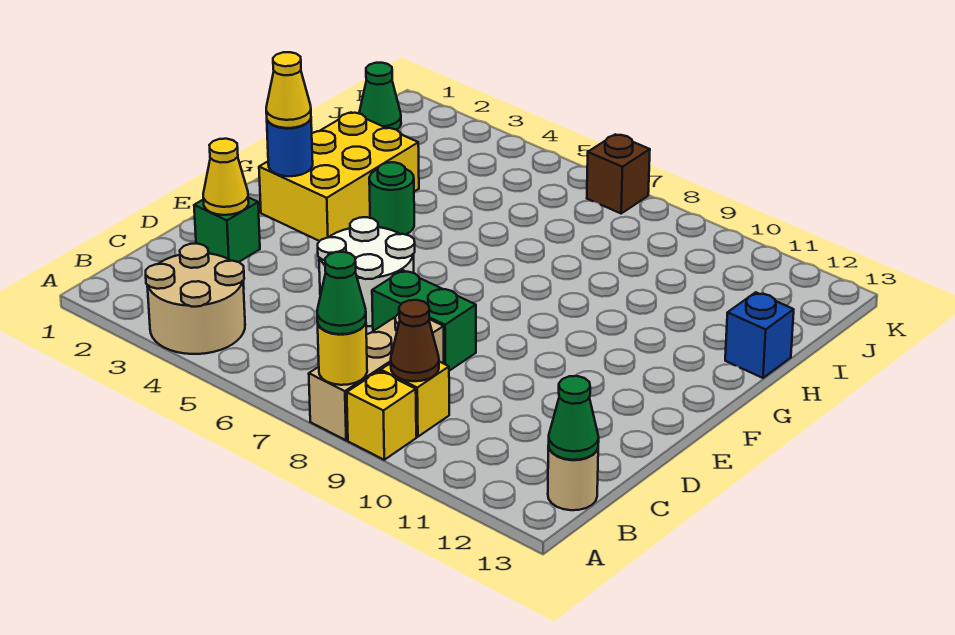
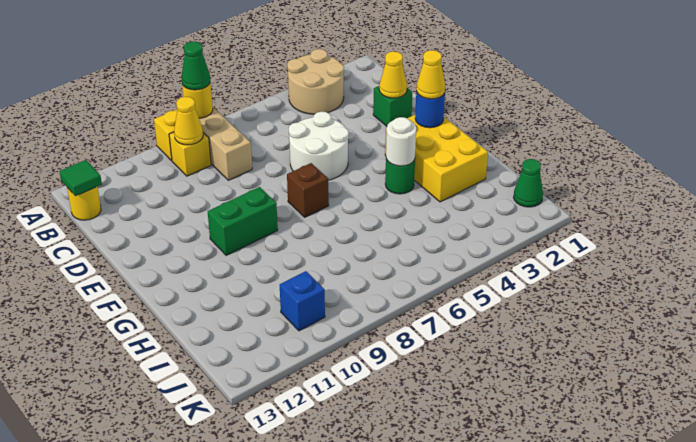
brown cone B9 level 2 -> yellow cone B9 level 2
tan round brick B13 level 1 -> yellow round brick B13 level 1
green cone B13 level 2 -> green tile B13 level 2
green brick D7:D8 level 1 -> green brick F9:F10 level 1
none -> white round brick G4 level 2
blue brick H13 level 1 -> blue brick J10 level 1
brown brick K7 level 1 -> brown brick F7 level 1

